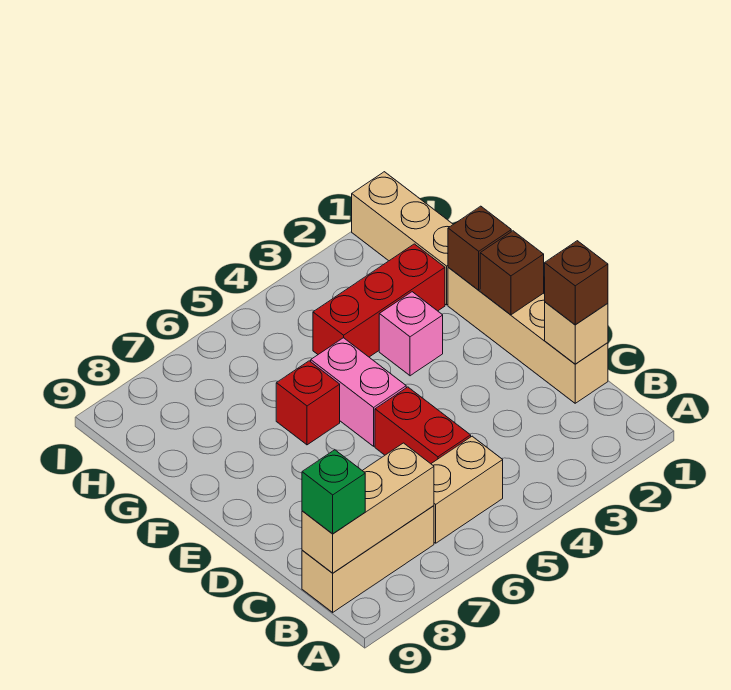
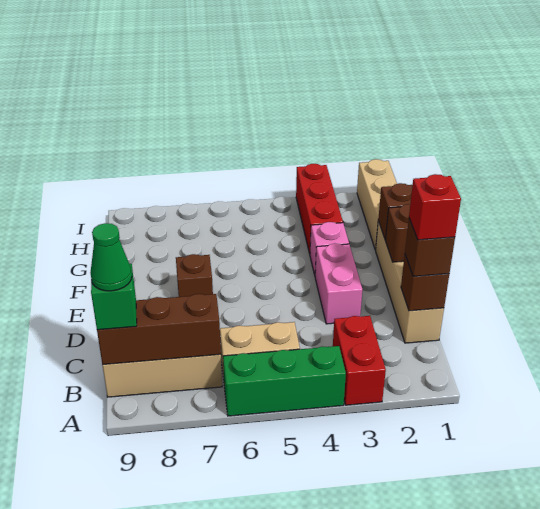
none -> green brick A4:A6 level 1
tan brick B7:B9 level 2 -> brown brick B7:B9 level 2
none -> green cone B9 level 4
tan brick C1 level 2 -> brown brick C1 level 2
red brick C5:D5 level 1 -> red brick A3:B3 level 1
pink brick E5:F5 level 1 -> pink brick D3:E3 level 1
none -> brown brick E7 level 1
red brick F6 level 1 -> red brick C1 level 4
red brick G2:G4 level 1 -> red brick G3:I3 level 1

